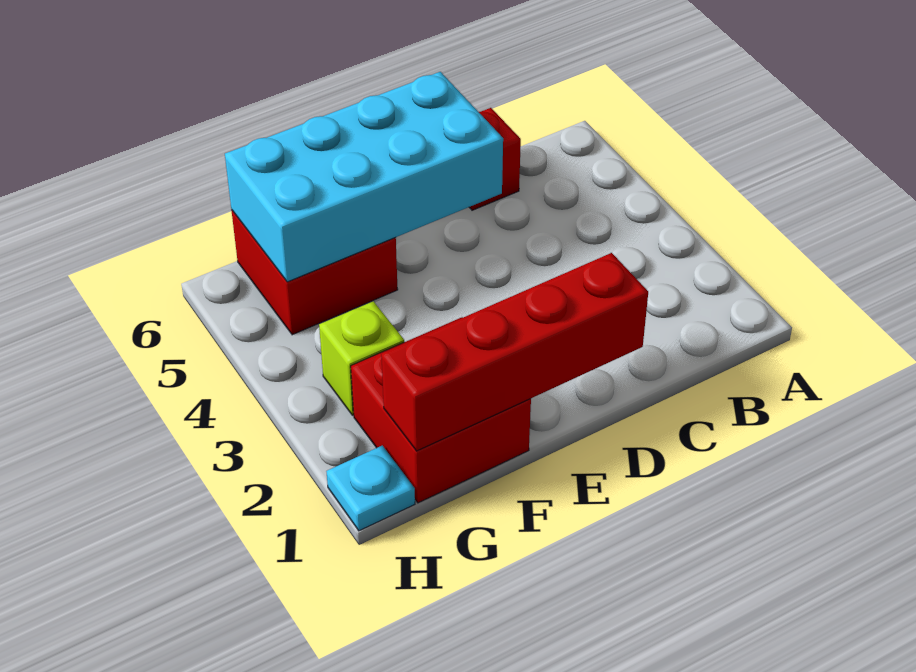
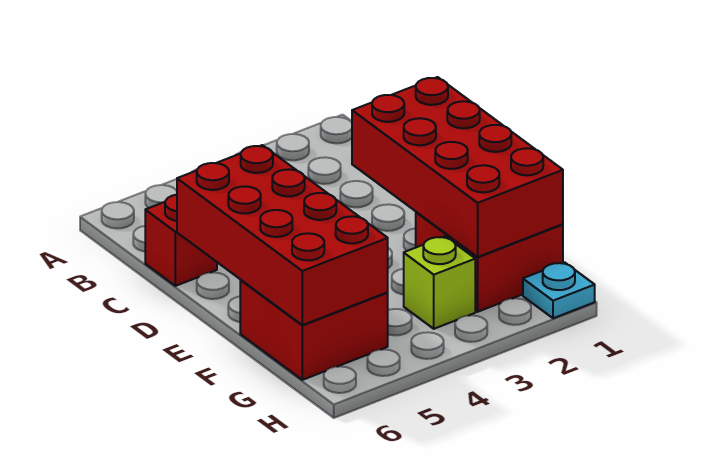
red brick D1:G1 level 2 -> red brick D1:G2 level 2
cyan brick D5:G6 level 2 -> red brick D5:G6 level 2

